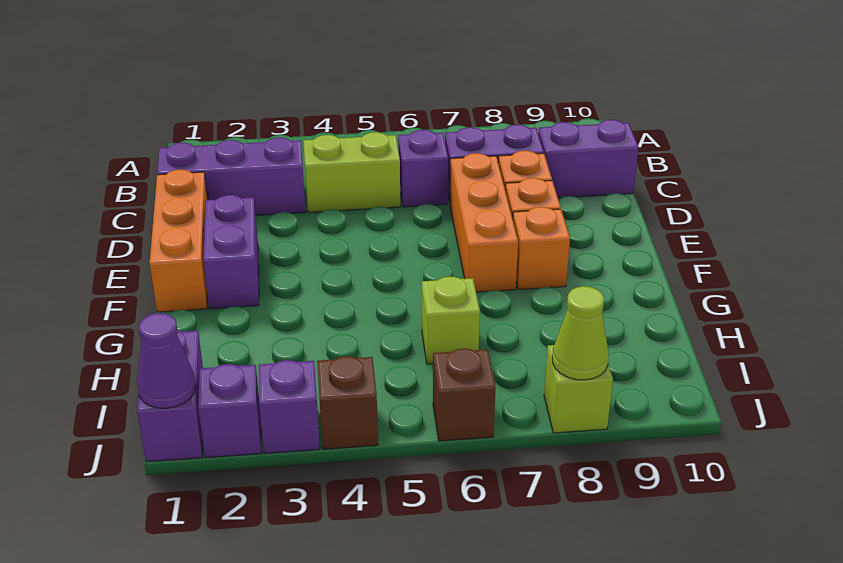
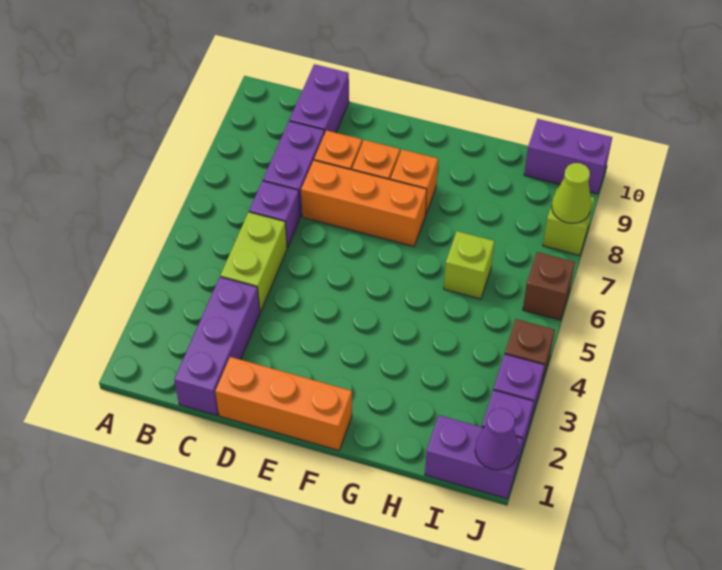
purple brick E2:F2 level 1 -> purple brick I10:J10 level 1

